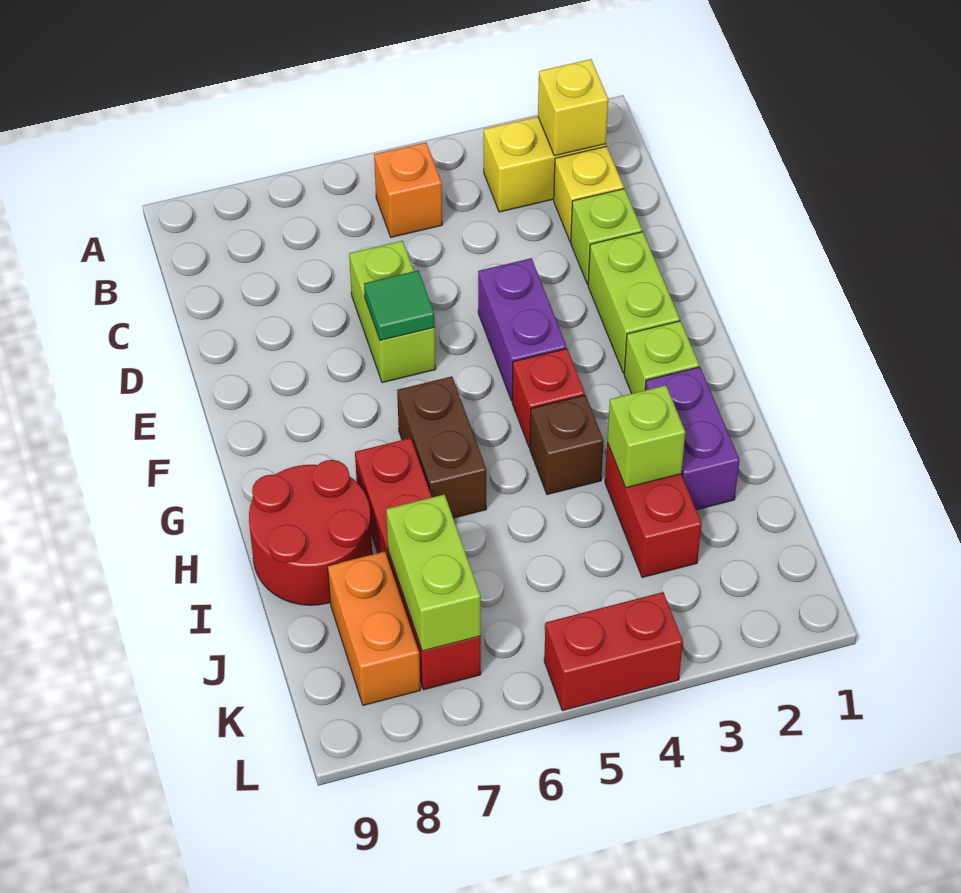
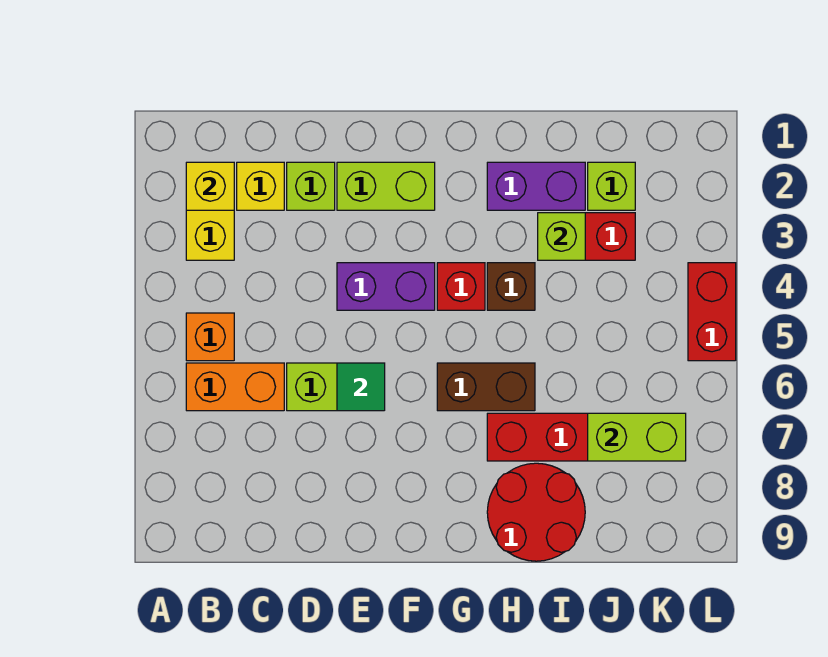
lime brick G2 level 1 -> lime brick J2 level 1
orange brick J8:K8 level 1 -> orange brick B6:C6 level 1

